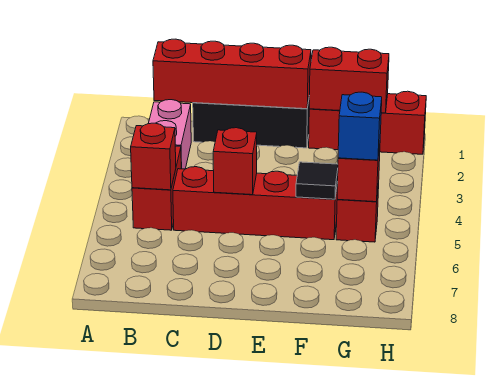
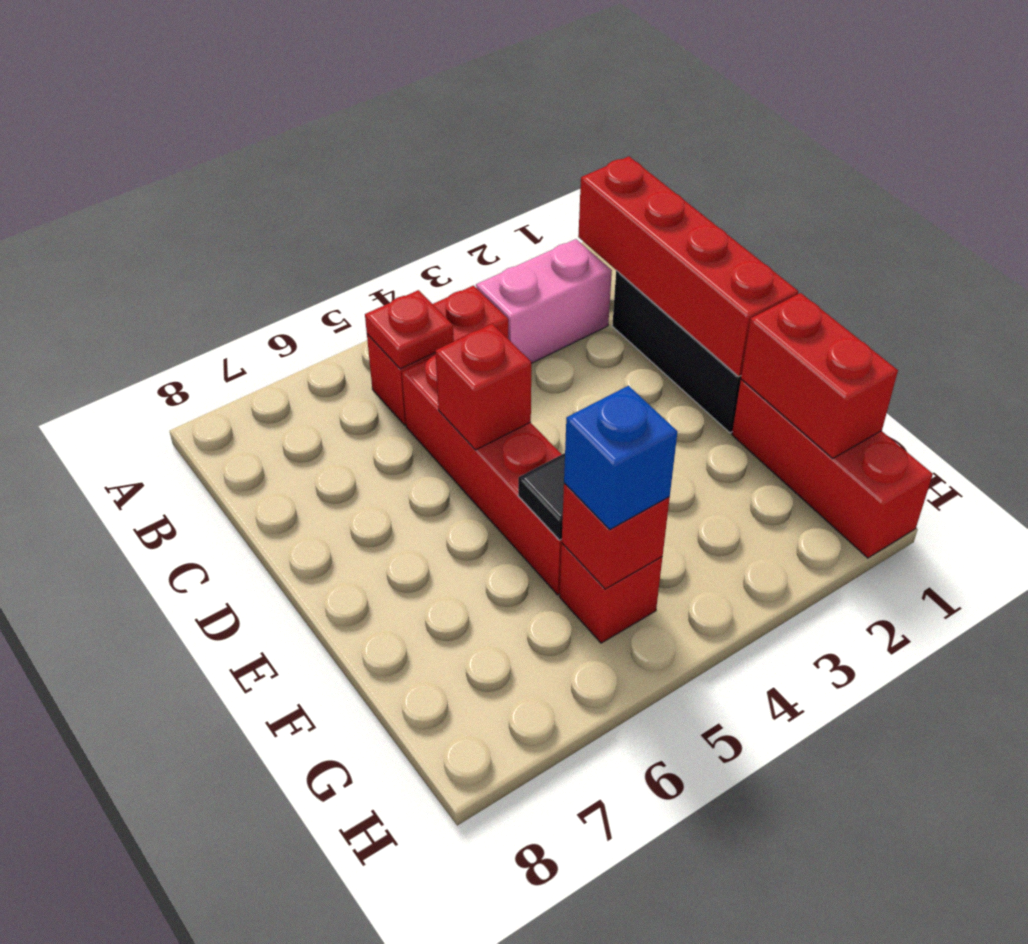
red brick B5 level 2 -> red plate B5 level 2

